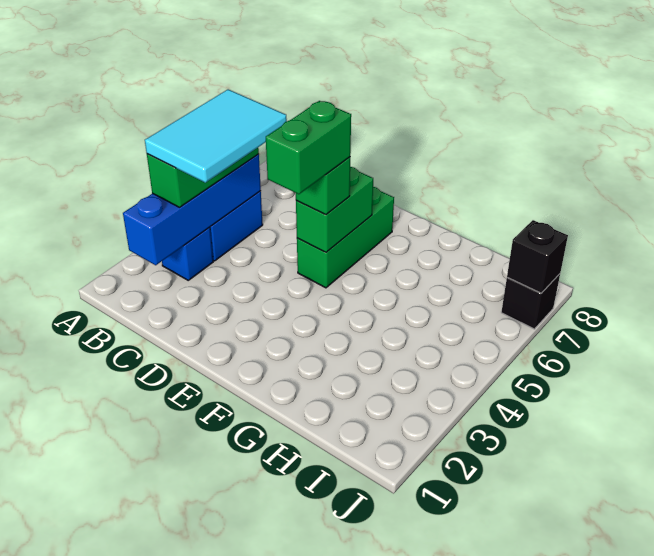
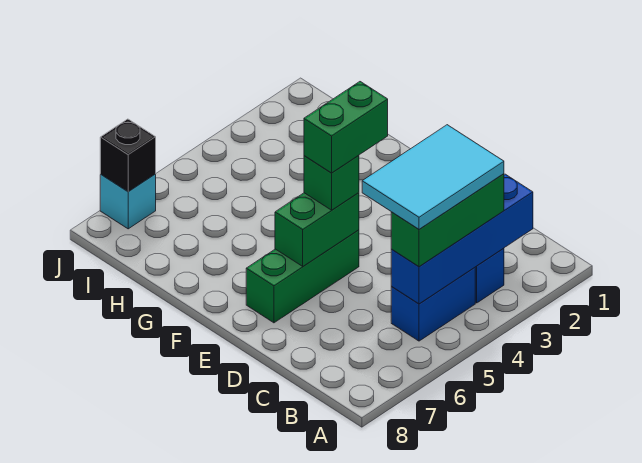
black brick J7 level 1 -> cyan brick J7 level 1

